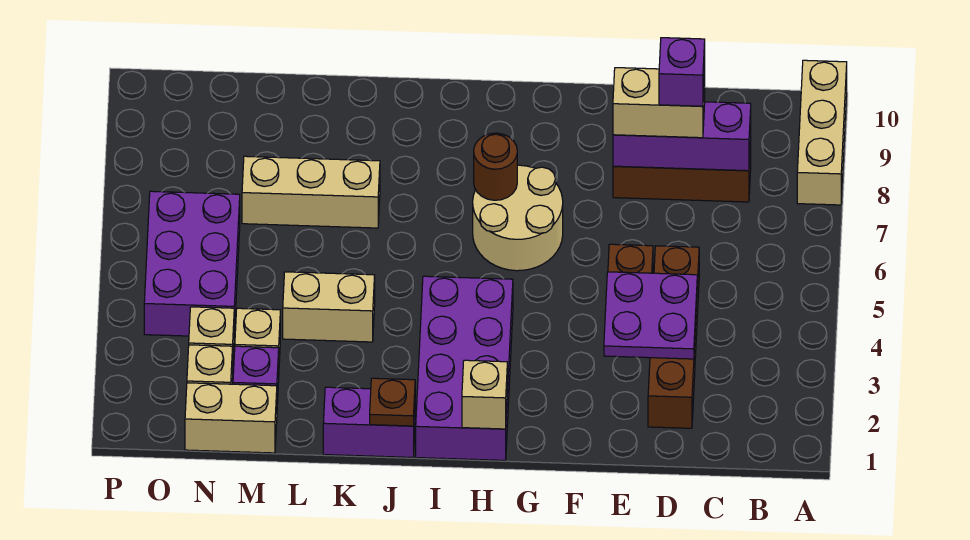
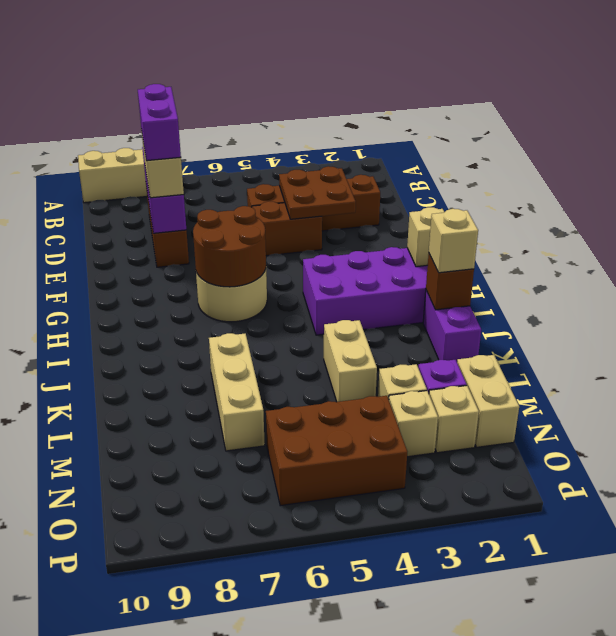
purple plate D3:E4 level 2 -> brown plate D3:E4 level 2
purple brick D8 level 4 -> purple brick D8:E8 level 4
brown round brick H7 level 2 -> brown round brick G6:H7 level 2
brown plate J1 level 2 -> brown brick J1 level 2
none -> tan brick J1 level 3
purple brick N4:O6 level 1 -> brown brick N4:O6 level 1

